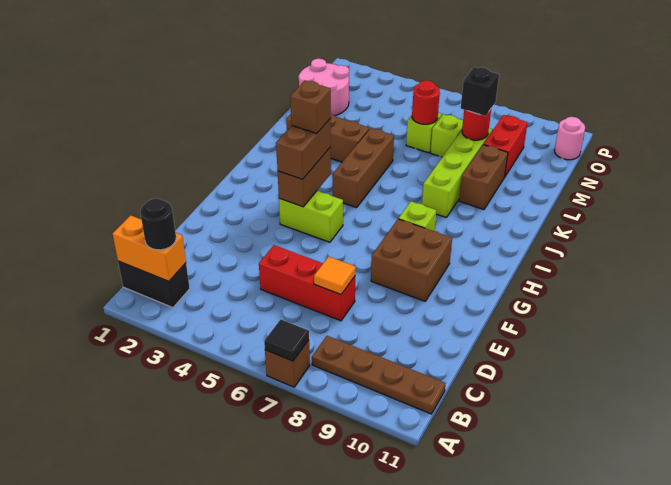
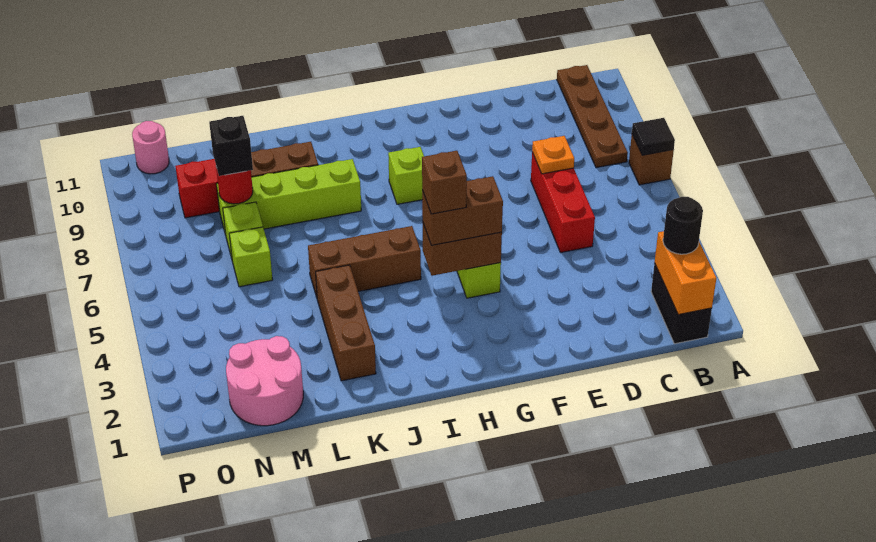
orange tile D7 level 2 -> orange plate D7 level 2
brown brick F8:G9 level 1 -> none
red round brick M6 level 2 -> none

